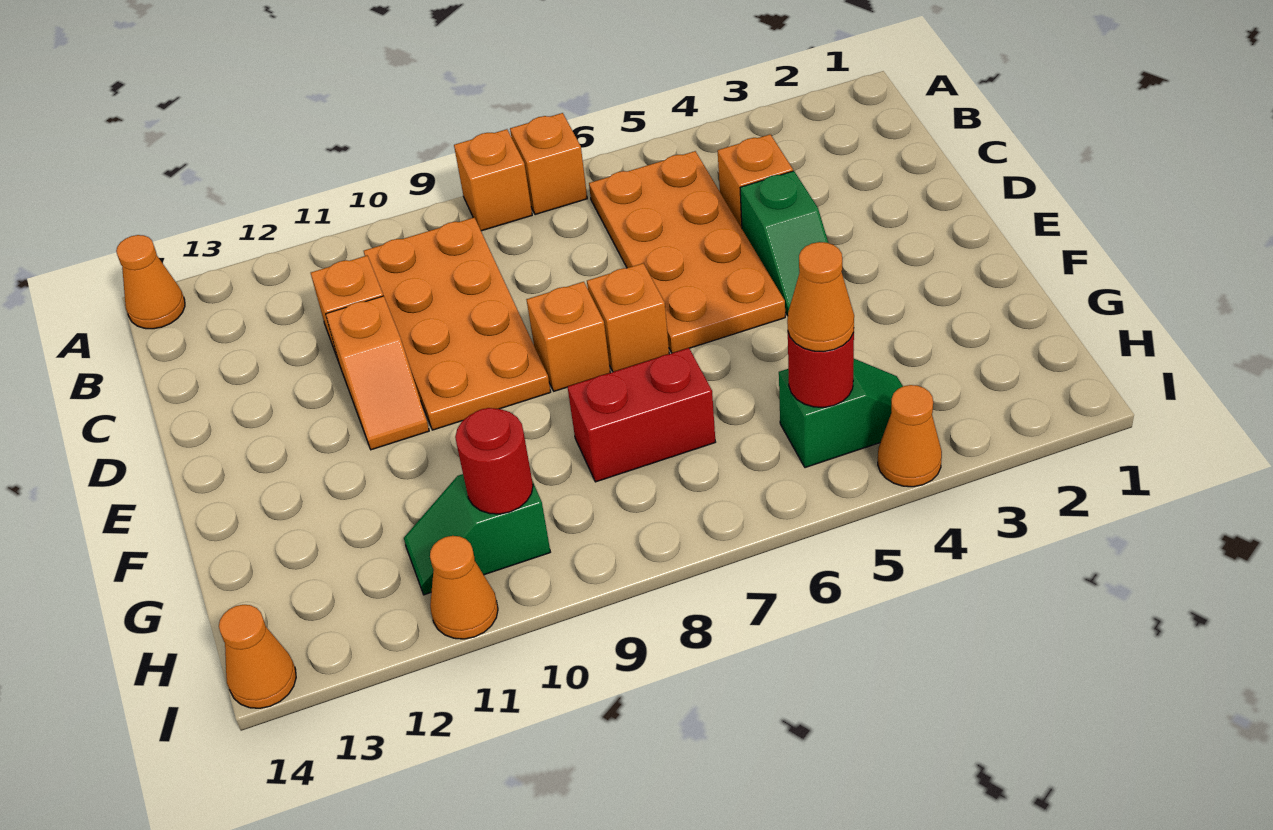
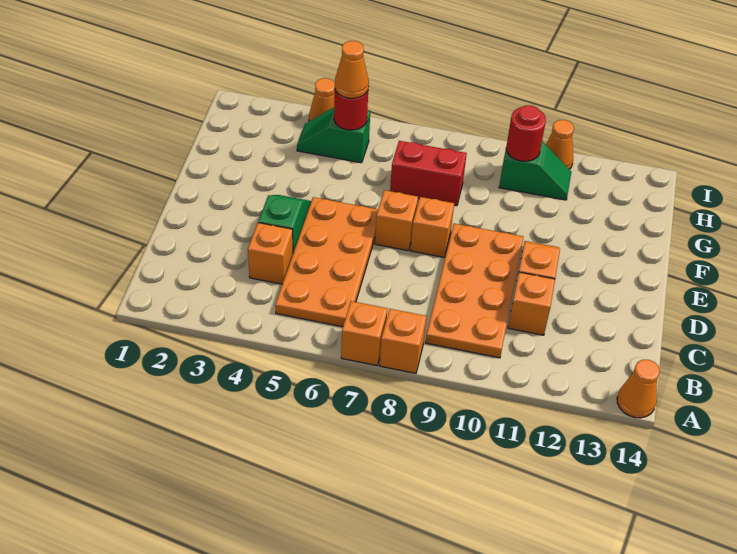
orange cone I14 level 1 -> none

